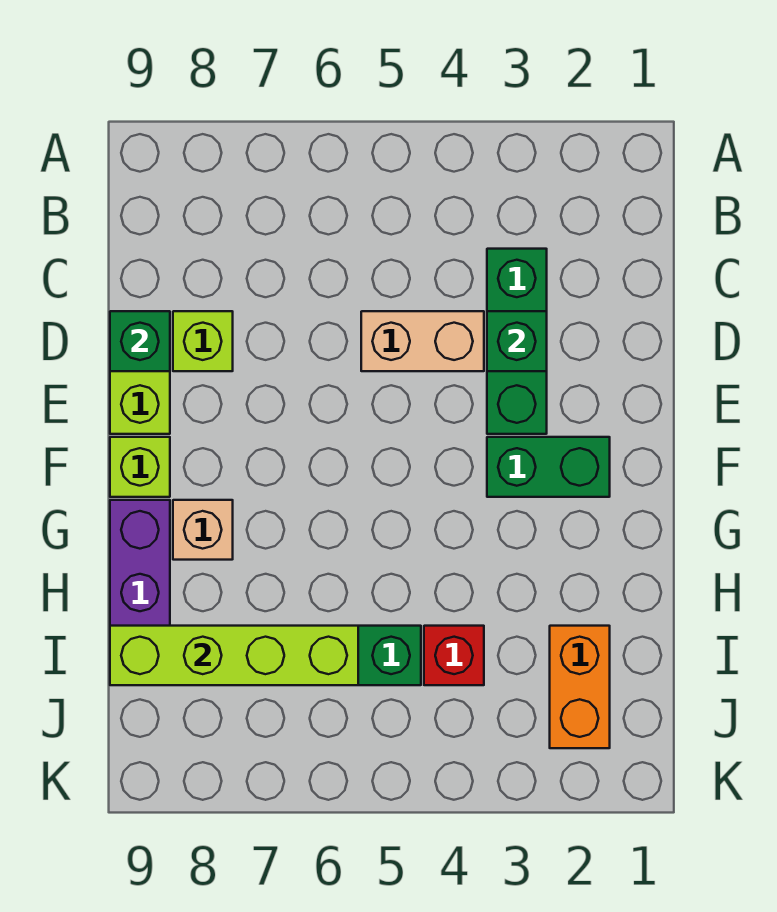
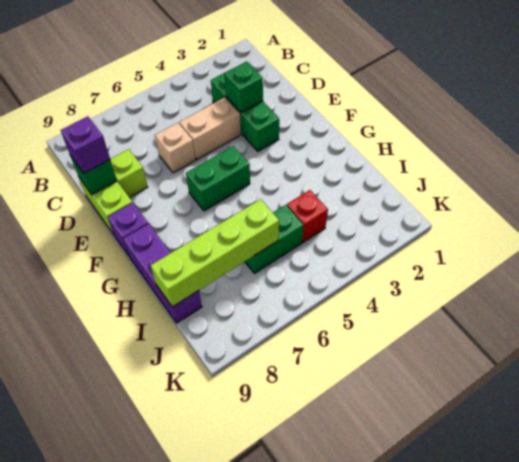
none -> purple brick D9 level 3
green brick F2:F3 level 1 -> green brick F5:F6 level 1
lime brick F9 level 1 -> purple brick F9 level 1
tan brick G8 level 1 -> tan brick D6 level 1
orange brick I2:J2 level 1 -> none

